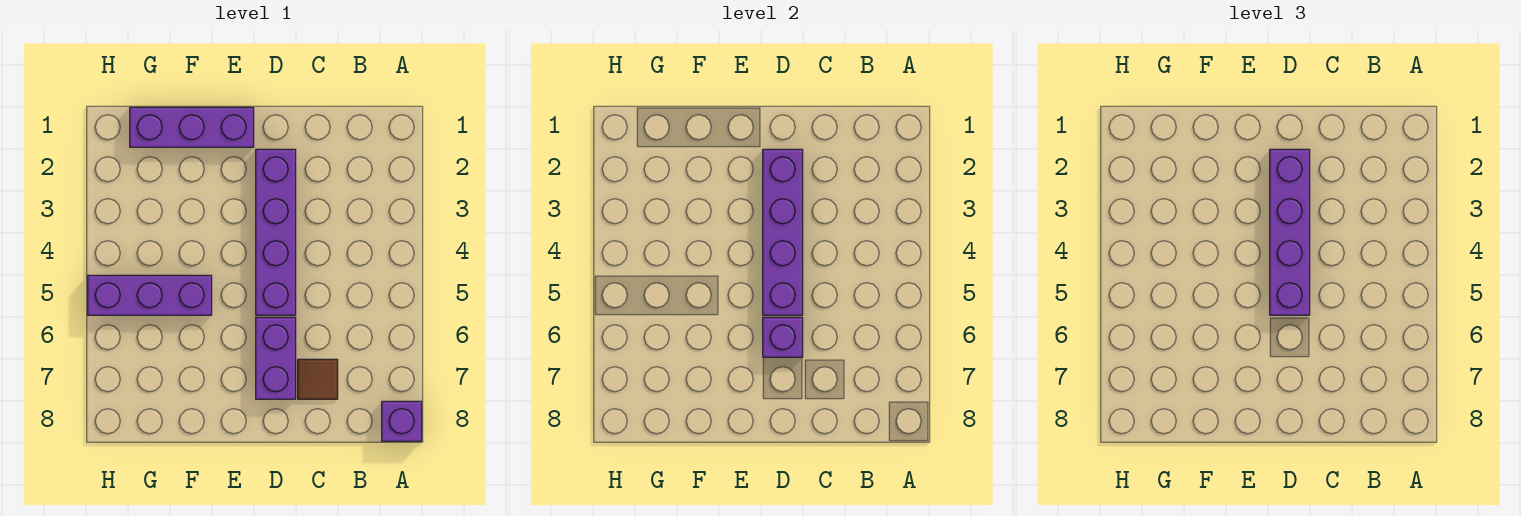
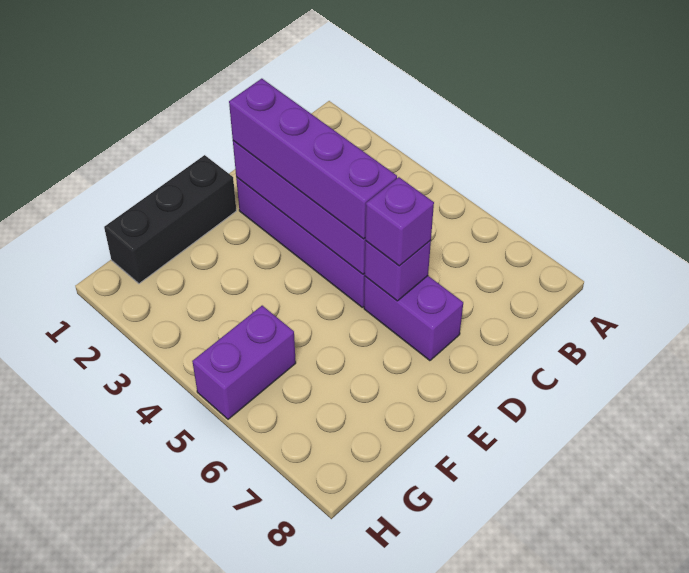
purple brick A8 level 1 -> purple brick D6 level 3
brown tile C7 level 1 -> none
purple brick E1:G1 level 1 -> black brick E1:G1 level 1
purple brick F5:H5 level 1 -> purple brick G5:H5 level 1

